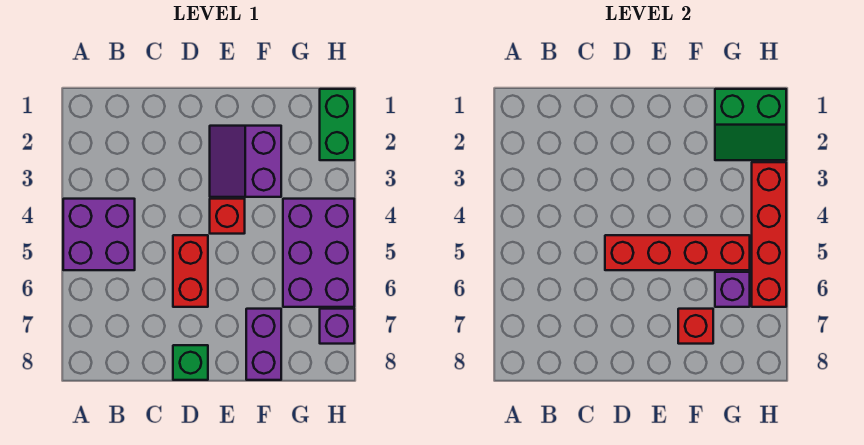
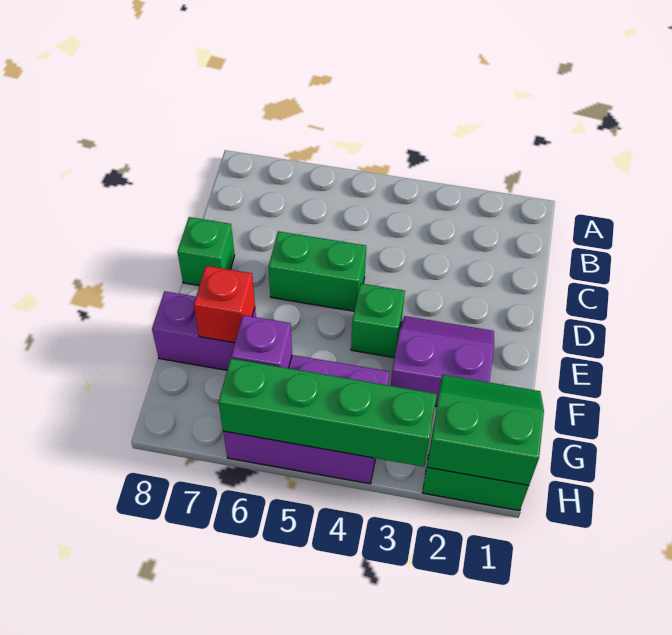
purple brick A4:B5 level 1 -> none
red brick D5:D6 level 1 -> green brick D5:D6 level 1
red brick D5:G5 level 2 -> none
red brick E4 level 1 -> green brick E4 level 1
green slope G1:H2 level 2 top 1 -> green slope G1:H2 level 2 top H
red brick H3:H6 level 2 -> green brick H3:H6 level 2
purple brick H7 level 1 -> none

